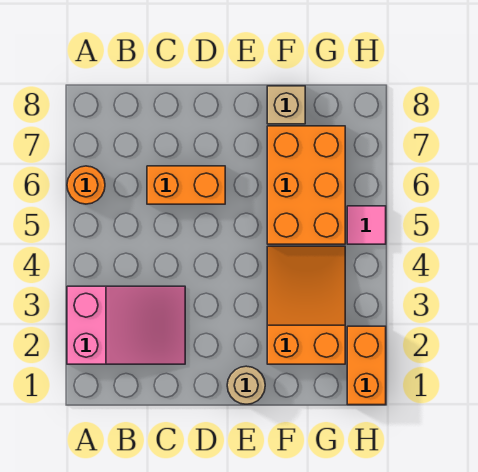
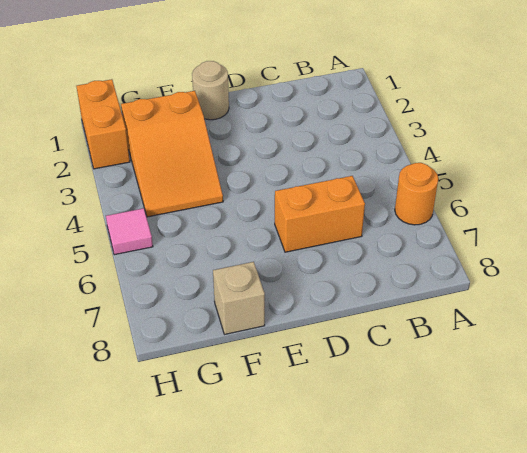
pink slope A2:C3 level 1 top A -> none
orange brick F5:G7 level 1 -> none

